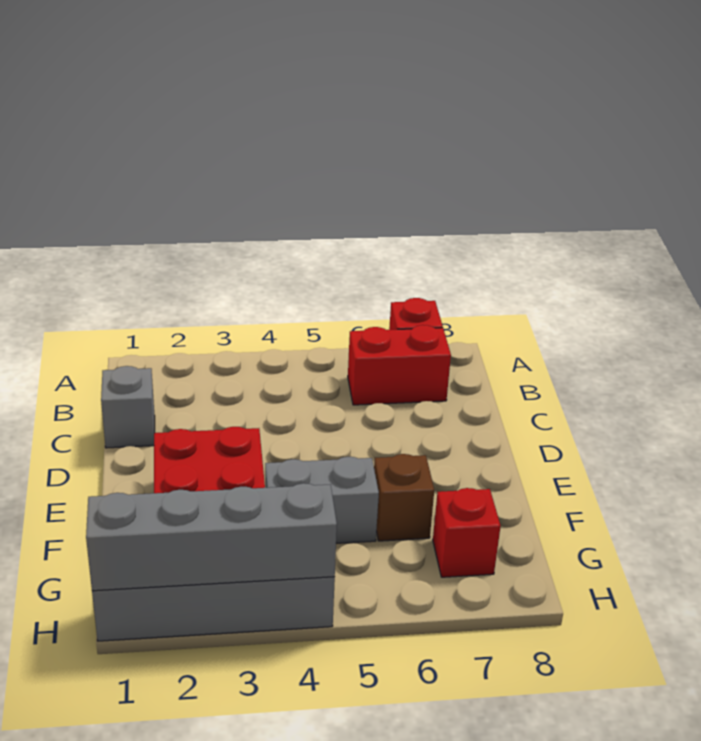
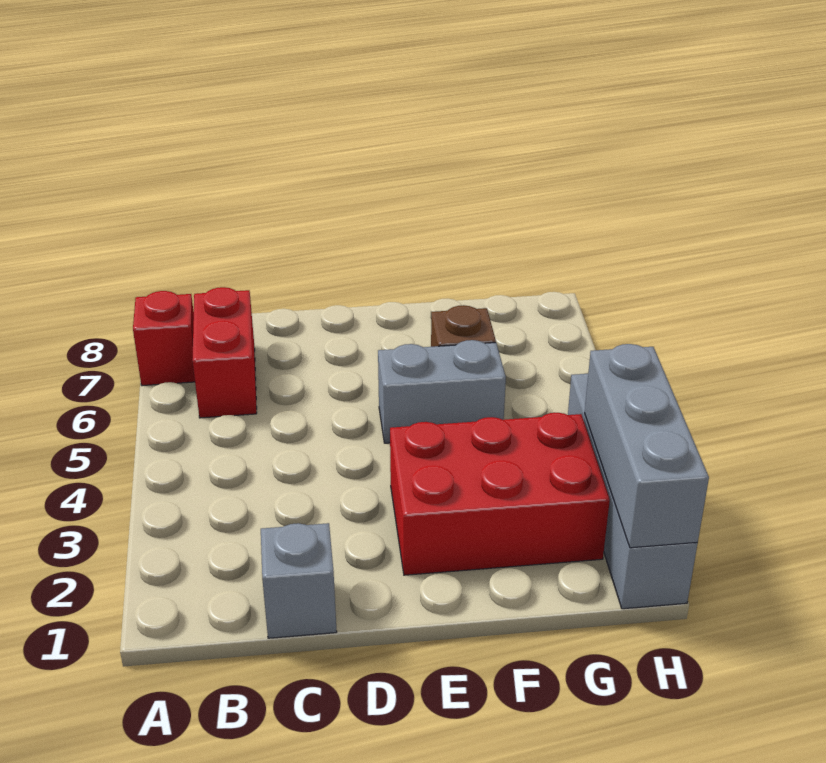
grey brick F4:F5 level 1 -> grey brick E5:F5 level 1
red brick G7 level 1 -> none
grey brick H1:H4 level 2 -> grey brick H1:H3 level 2

